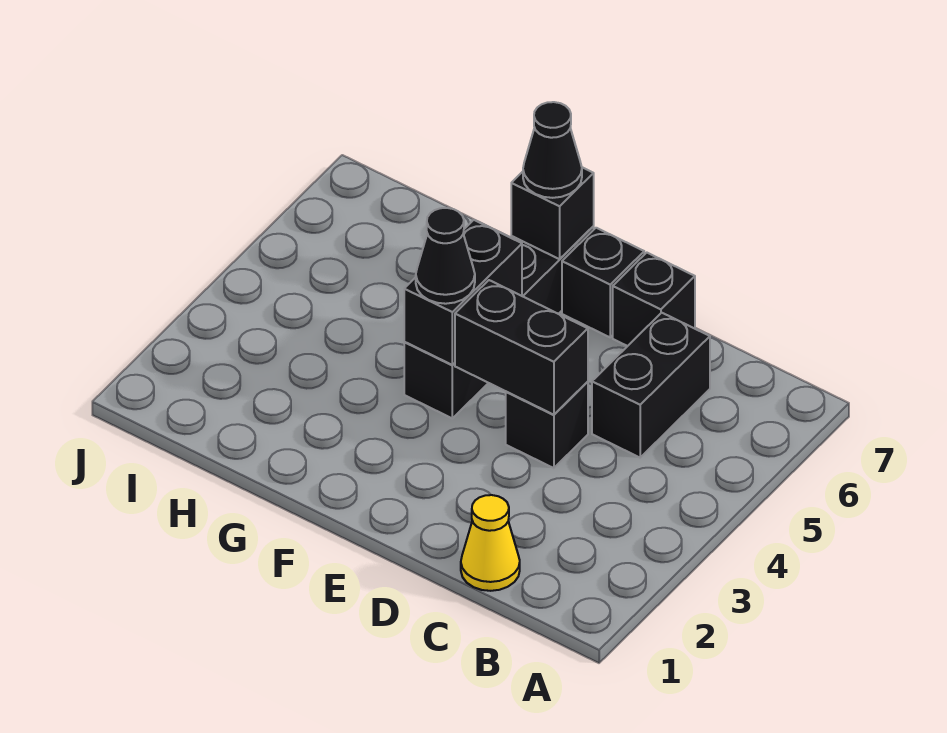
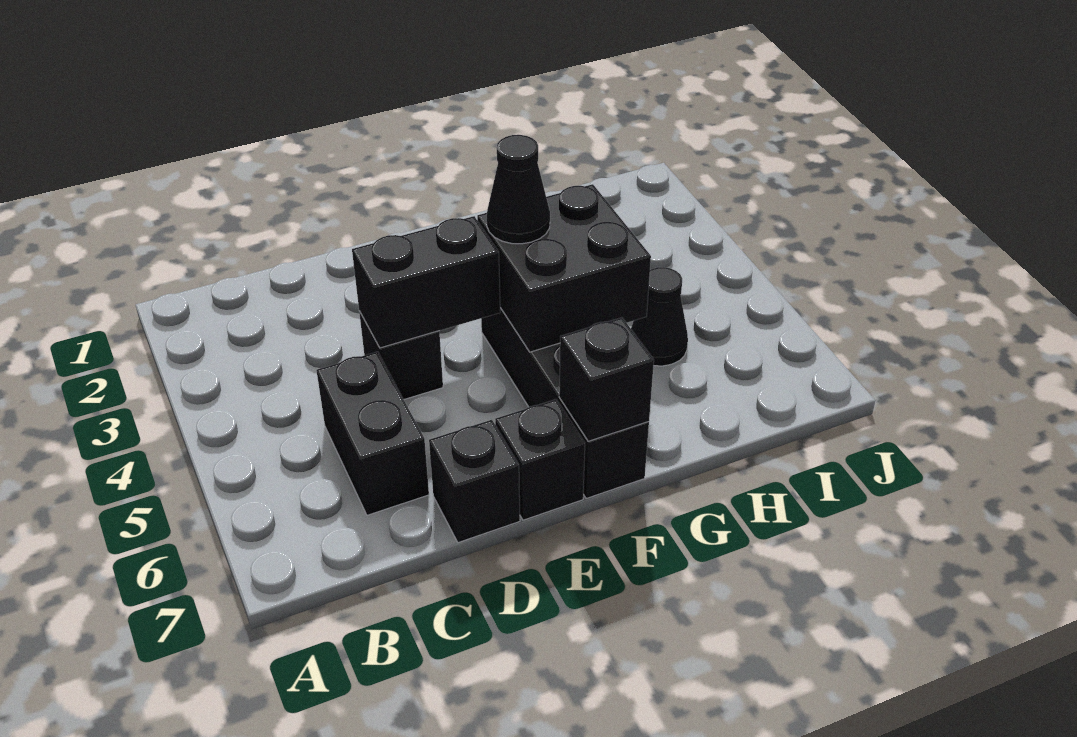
yellow cone C1 level 1 -> none
black brick F4:F5 level 2 -> black brick F4:G5 level 2
black cone F7 level 3 -> black cone H5 level 1

